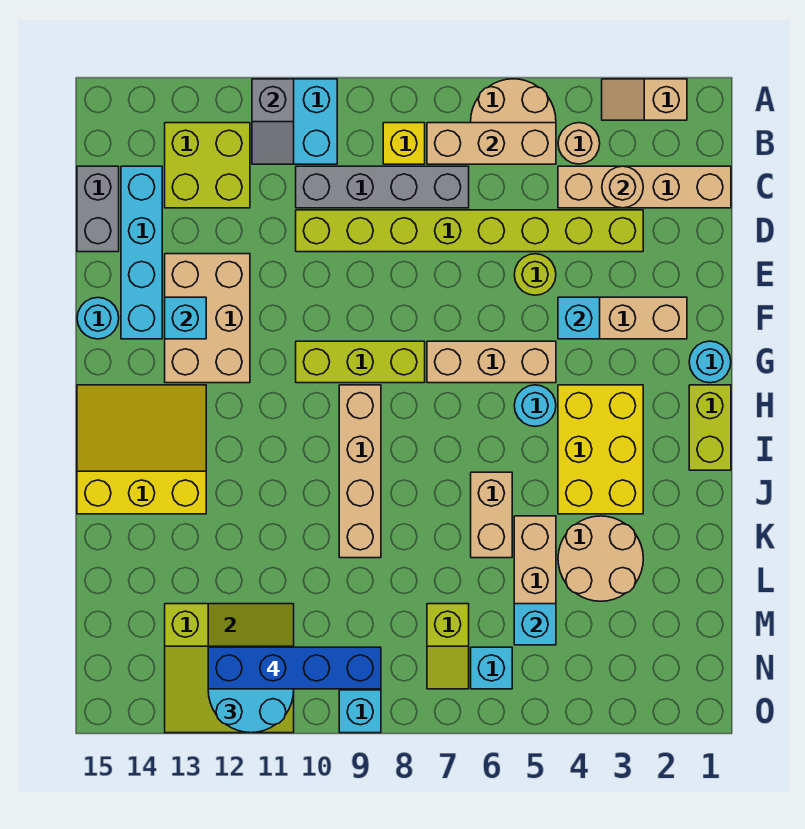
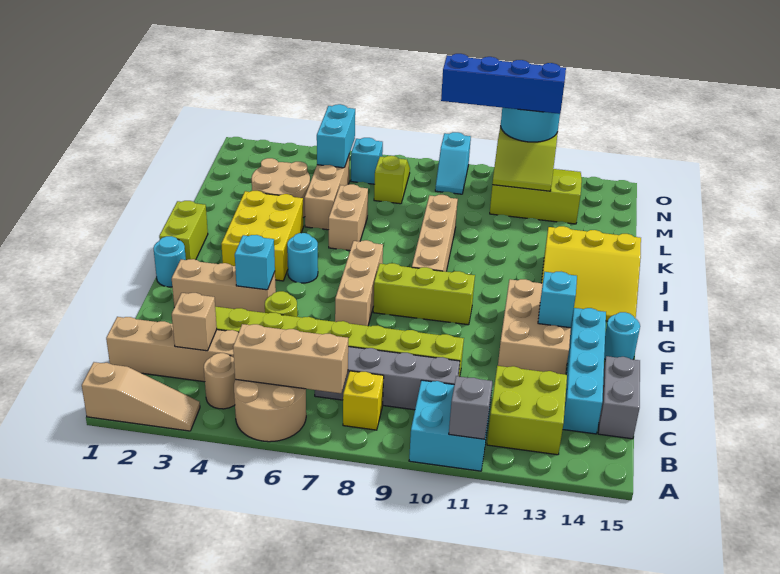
tan slope A2:A3 level 1 top 2 -> tan slope A1:A3 level 1 top 1
tan round brick C3 level 2 -> tan brick C3 level 2
tan brick G5:G7 level 1 -> tan brick F7:H7 level 1
cyan brick M5 level 2 -> cyan brick M5:N5 level 2

